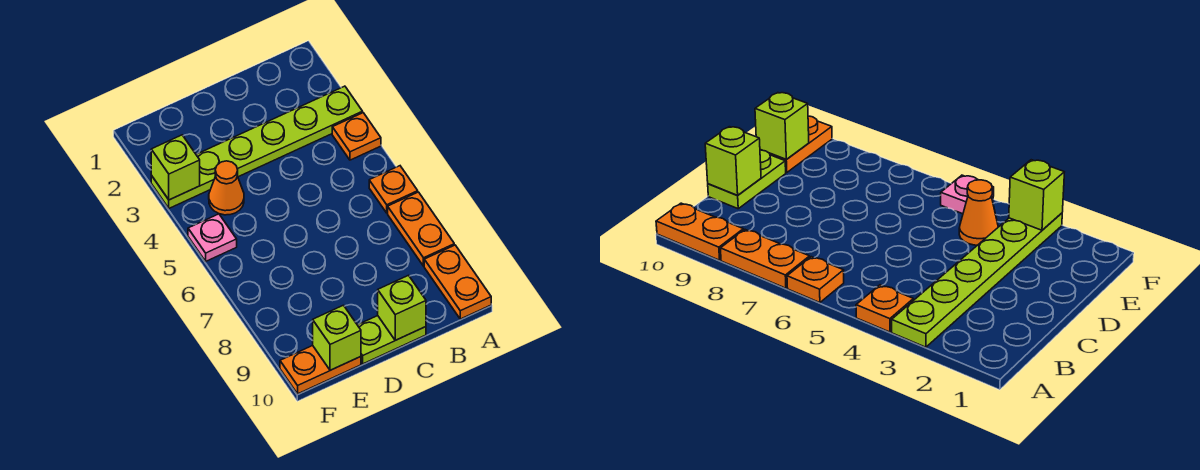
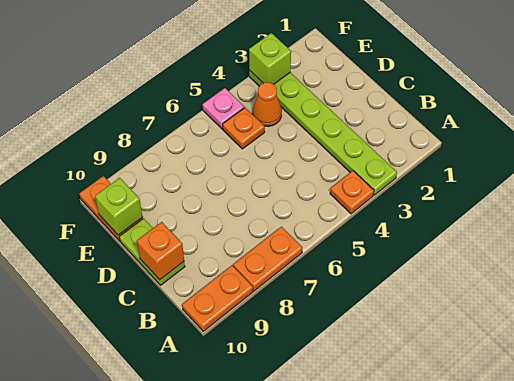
orange plate A6 level 1 -> orange plate E5 level 1
lime brick C10 level 2 -> orange brick C10 level 2

